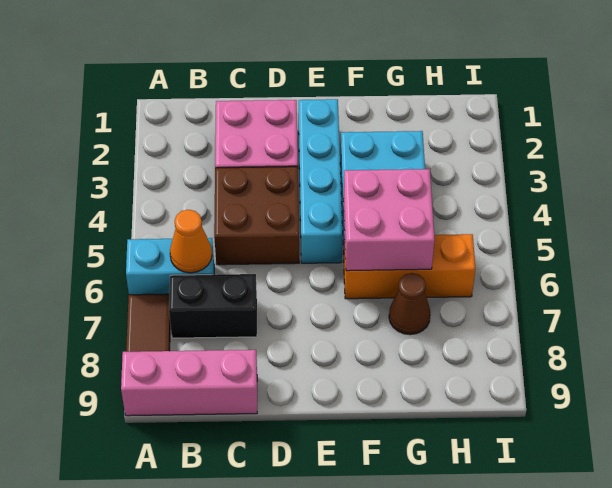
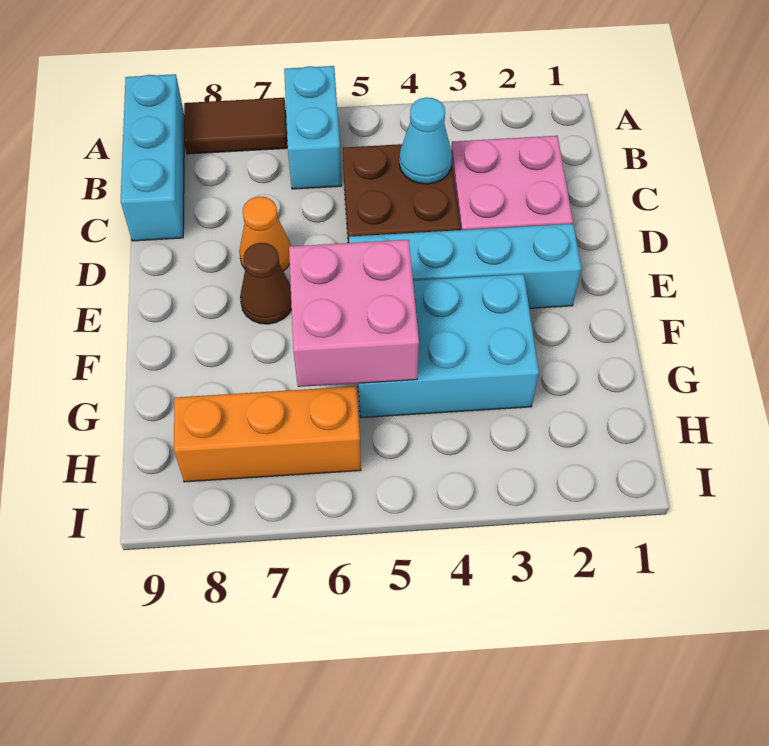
pink brick A9:C9 level 1 -> cyan brick A9:C9 level 1
orange cone B6 level 2 -> orange cone D7 level 1
black brick B7:C7 level 1 -> none
none -> cyan cone C4 level 2
orange brick F6:H6 level 1 -> orange brick H6:H8 level 1
brown cone G7 level 1 -> brown cone E7 level 1

